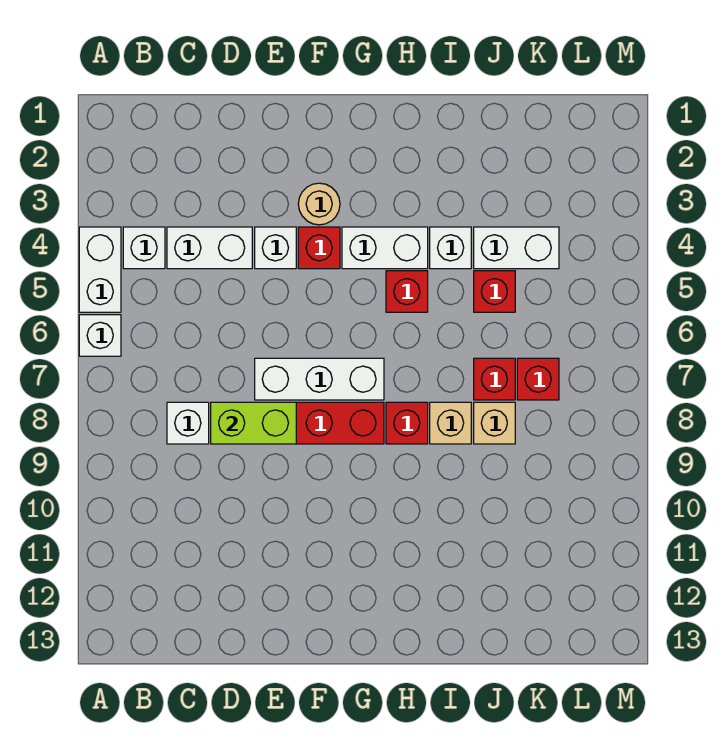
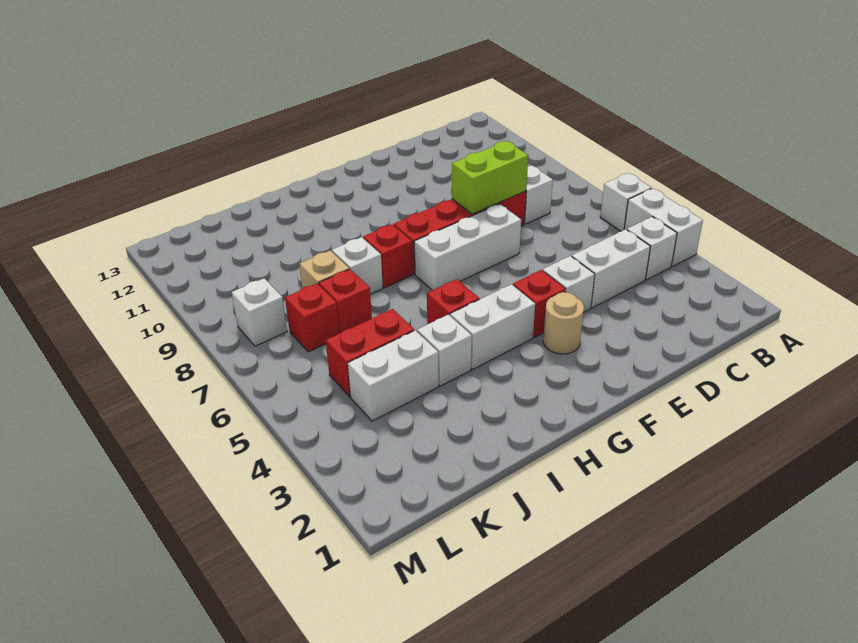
tan brick I8 level 1 -> white brick I8 level 1
red brick J5 level 1 -> red brick J5:K5 level 1
none -> white brick L8 level 1

